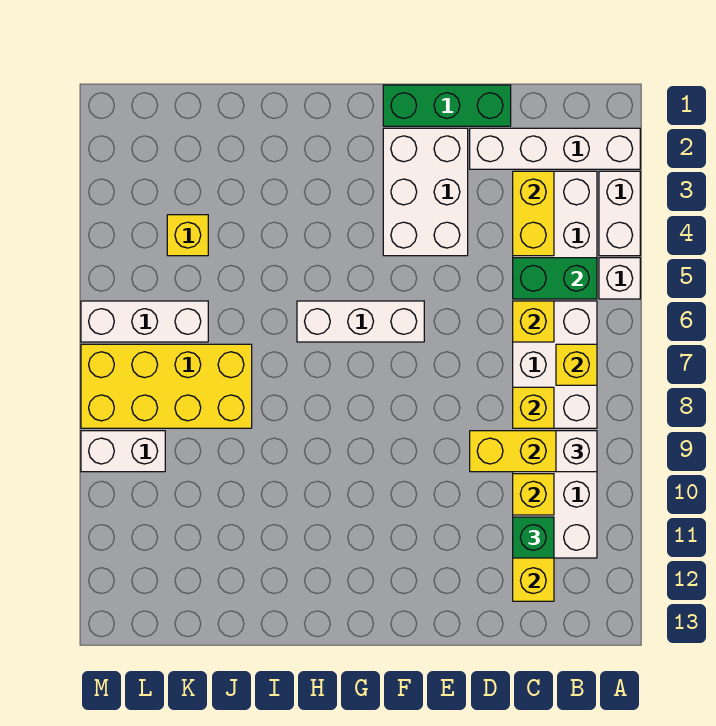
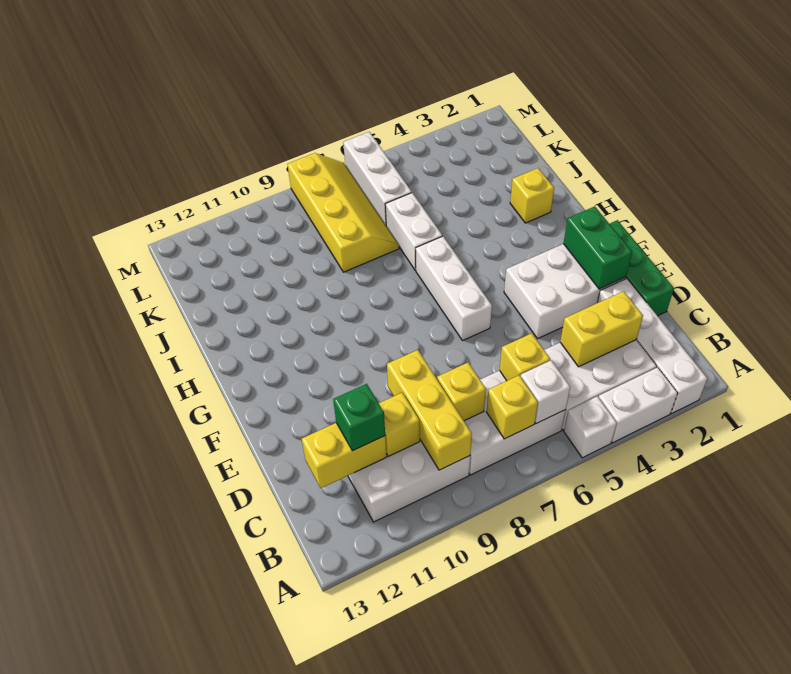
green brick B5:C5 level 2 -> green brick E2:F2 level 2
white brick B9 level 3 -> white brick B6 level 2
yellow brick J7:M8 level 1 -> yellow slope J7:M8 level 1 top 8
yellow brick K4 level 1 -> yellow brick I2 level 1
white brick L9:M9 level 1 -> white brick I6:J6 level 1

